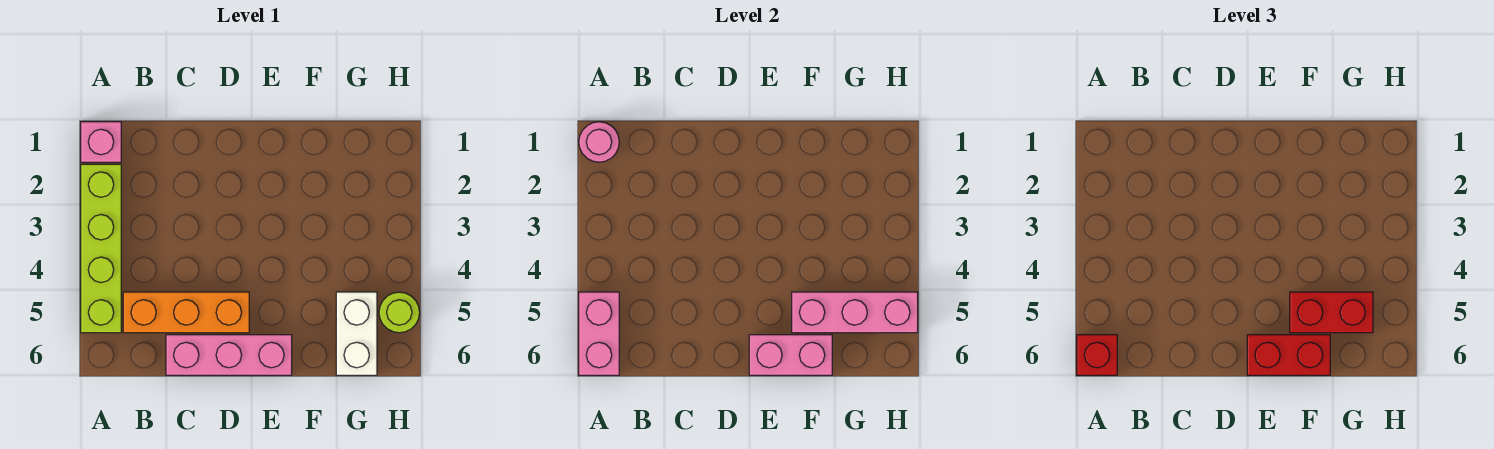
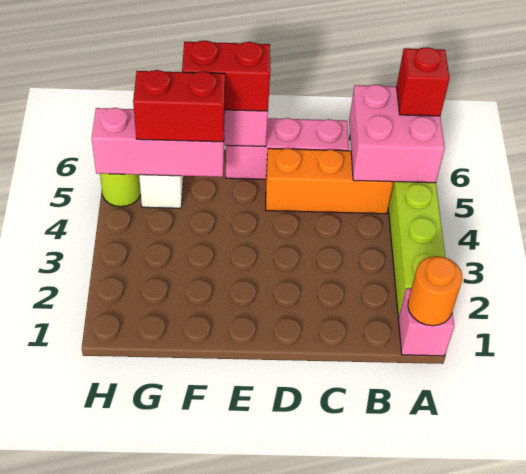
pink round brick A1 level 2 -> orange round brick A1 level 2
pink brick A5:A6 level 2 -> pink brick A5:B6 level 2

